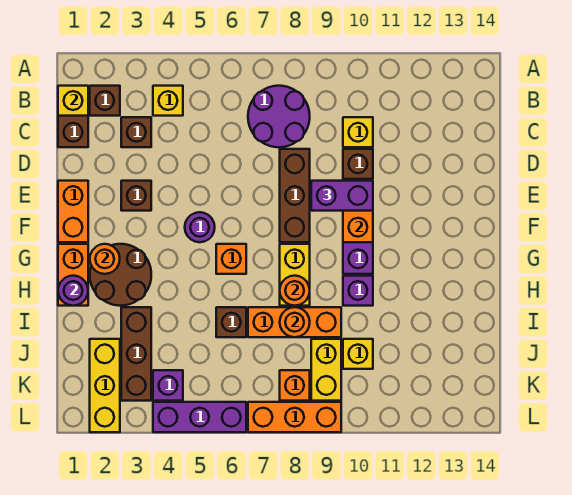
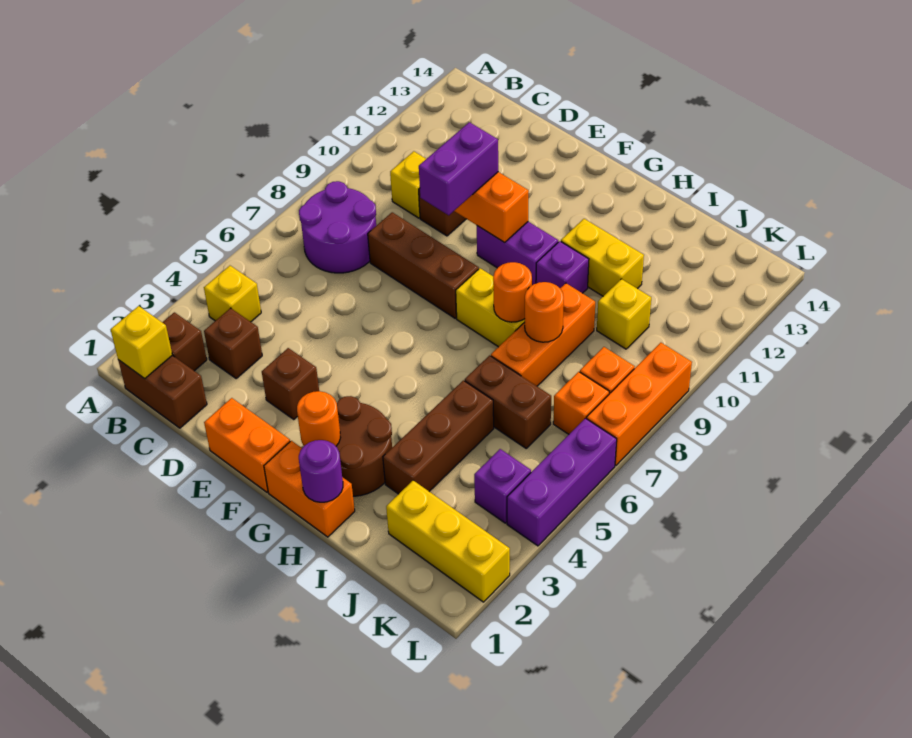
purple round brick F5 level 1 -> none
orange brick G6 level 1 -> orange brick K7 level 1
brown brick I3:K3 level 1 -> brown brick I3:I5 level 1
brown brick I6 level 1 -> brown brick I6:J6 level 1
yellow brick J9:K9 level 1 -> yellow brick H11:I11 level 1

